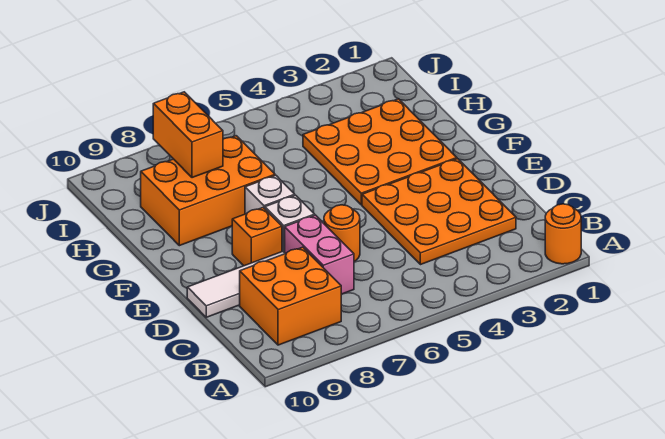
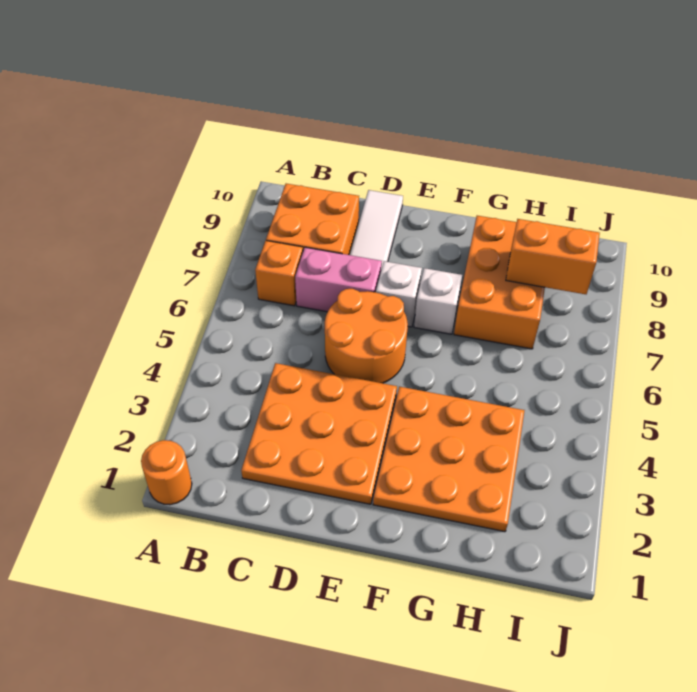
orange round brick D6 level 1 -> orange round brick D5:E6 level 1
orange brick E8 level 1 -> orange brick B7 level 1

